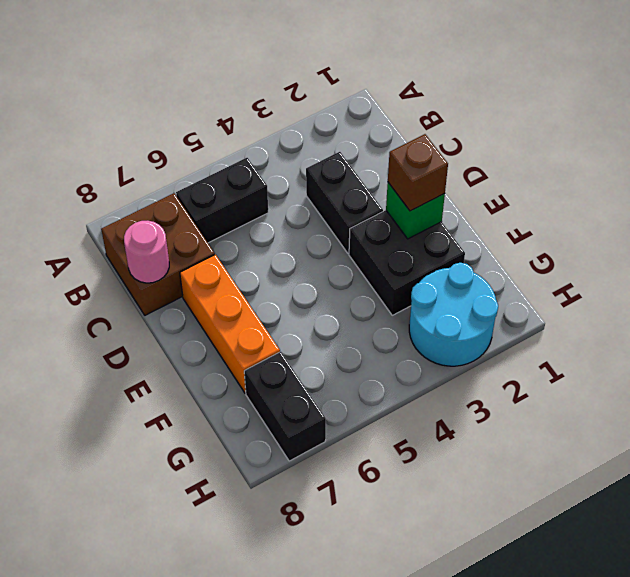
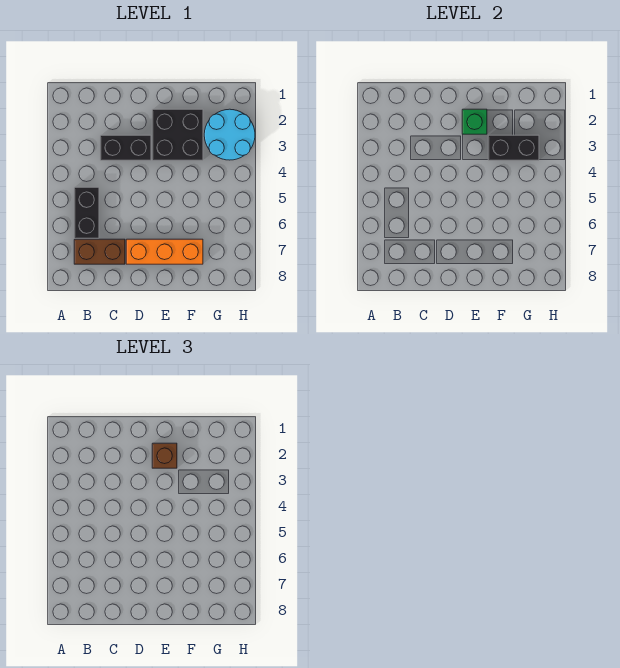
brown brick B7:C8 level 1 -> brown brick B7:C7 level 1
pink round brick C8 level 2 -> none
black brick G7:H7 level 1 -> black brick F3:G3 level 2

